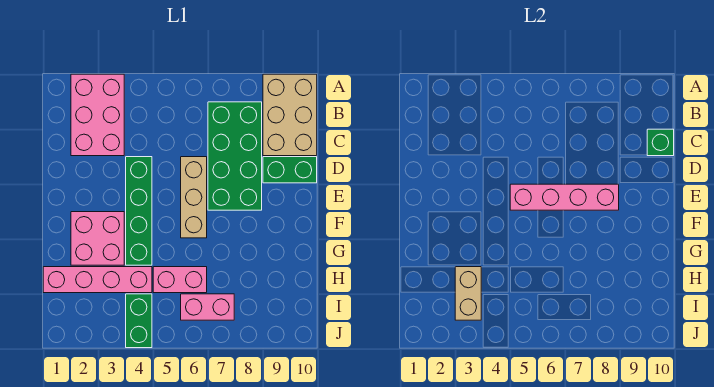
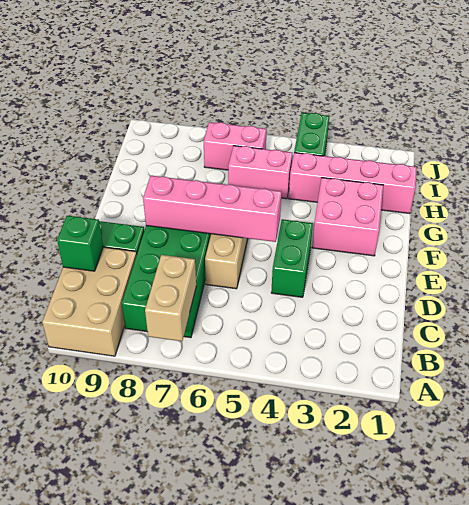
pink brick A2:C3 level 1 -> none
green brick D4:G4 level 1 -> green brick D4:E4 level 1
tan brick H3:I3 level 2 -> tan brick A7:B7 level 2

